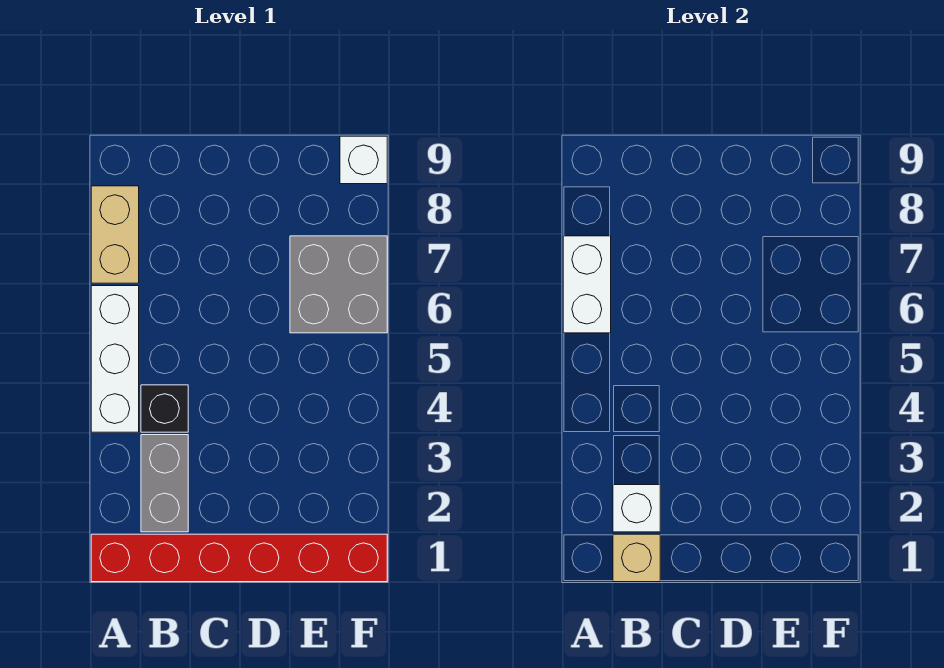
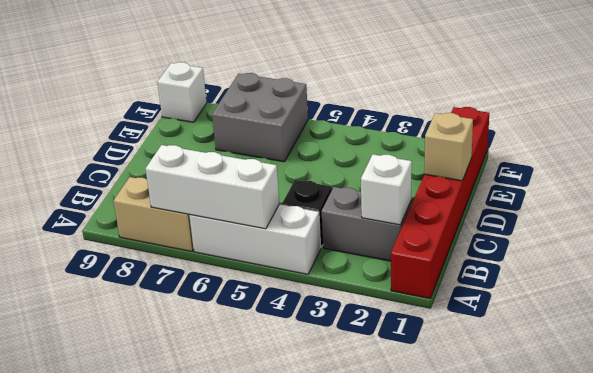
white brick A6:A7 level 2 -> white brick A5:A7 level 2
tan brick B1 level 2 -> tan brick D1 level 2

